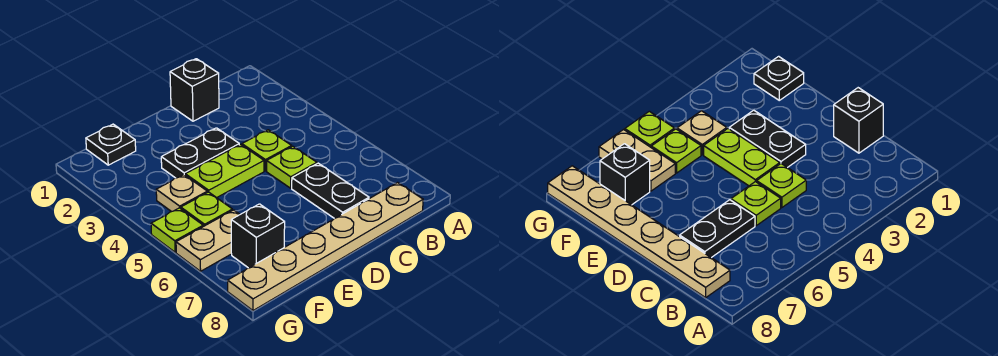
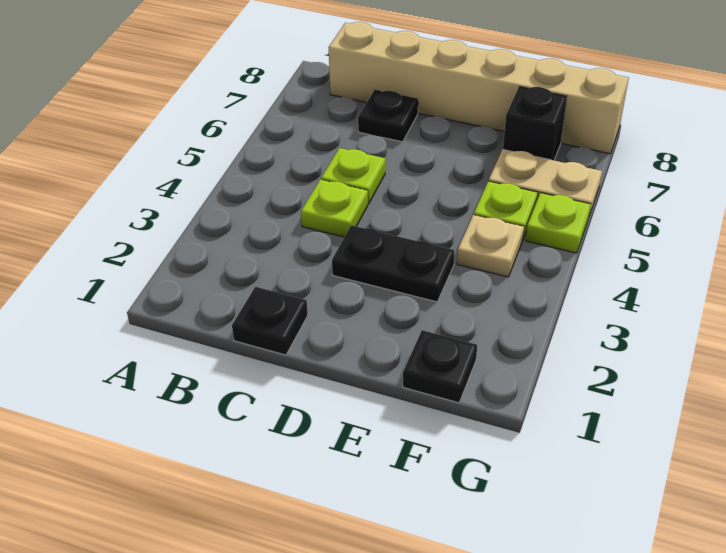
tan plate B8:G8 level 1 -> tan brick B8:G8 level 1
black brick C1 level 1 -> black plate C1 level 1
black plate C6:C7 level 1 -> black plate C7 level 1
lime plate D4:E4 level 1 -> none

